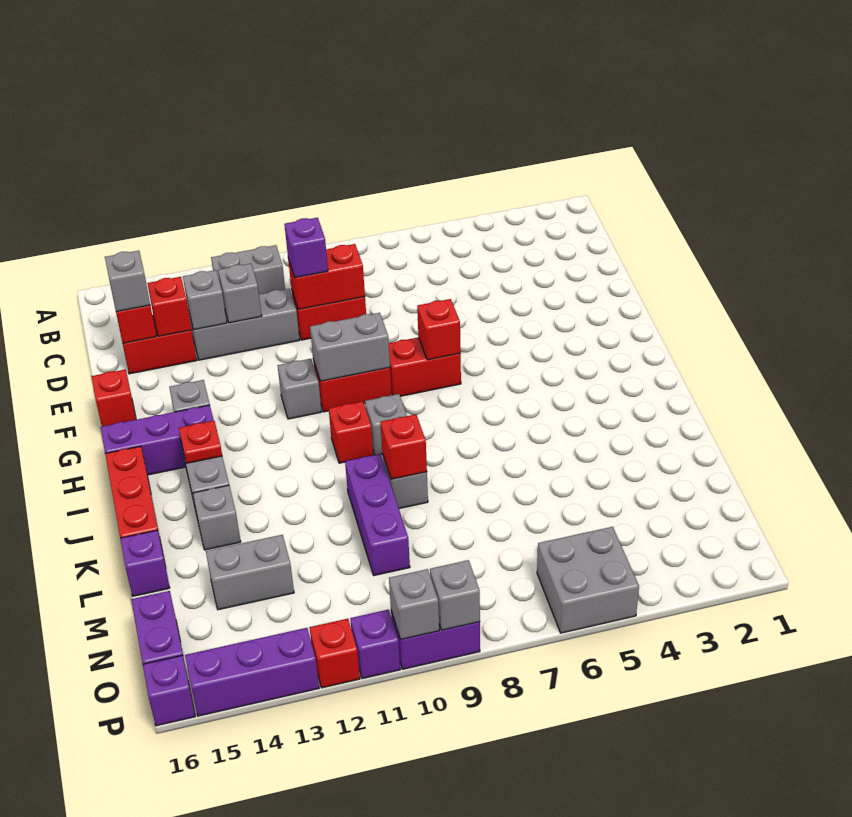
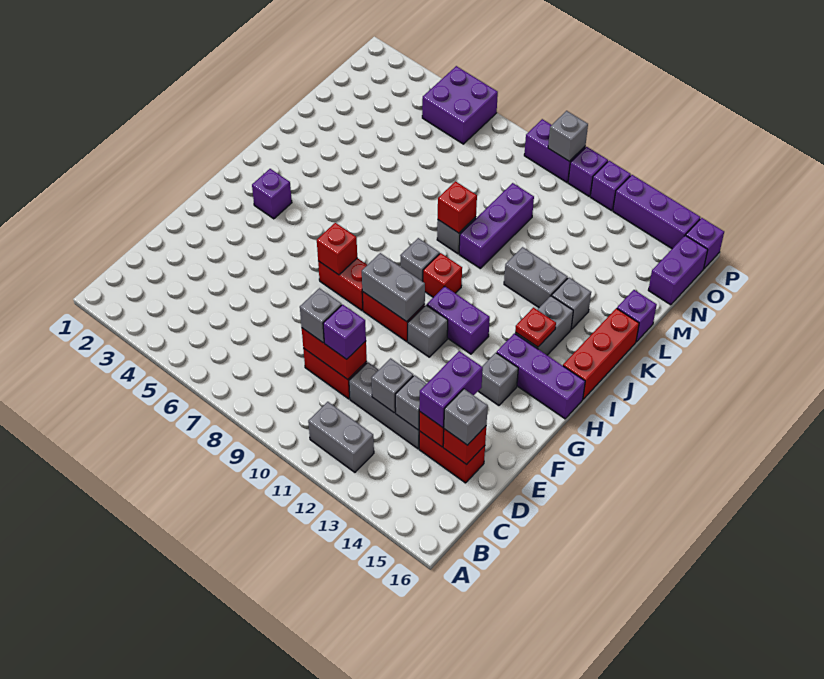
none -> purple brick D14:E14 level 3
red brick F16 level 1 -> none
none -> purple brick H3 level 1
none -> purple brick H11:H12 level 1
grey brick M13:M14 level 1 -> grey brick K12:K13 level 1
grey brick O5:P6 level 1 -> purple brick O5:P6 level 1
grey brick P9 level 2 -> grey brick D9 level 3
red brick P12 level 1 -> purple brick P12 level 1

